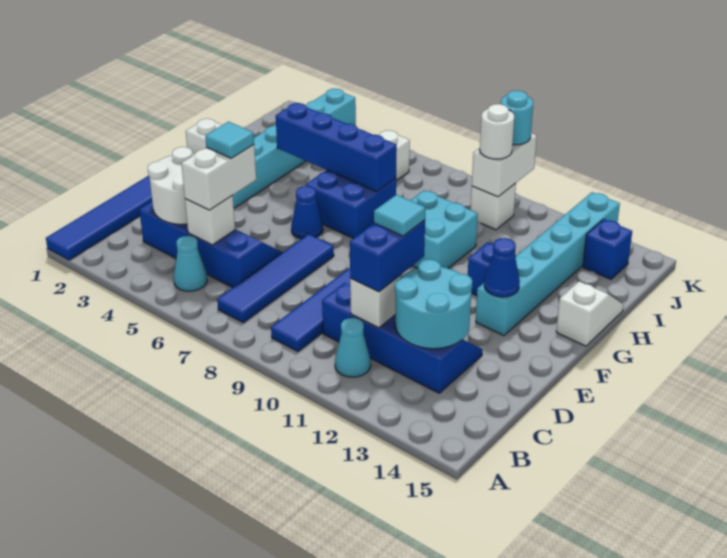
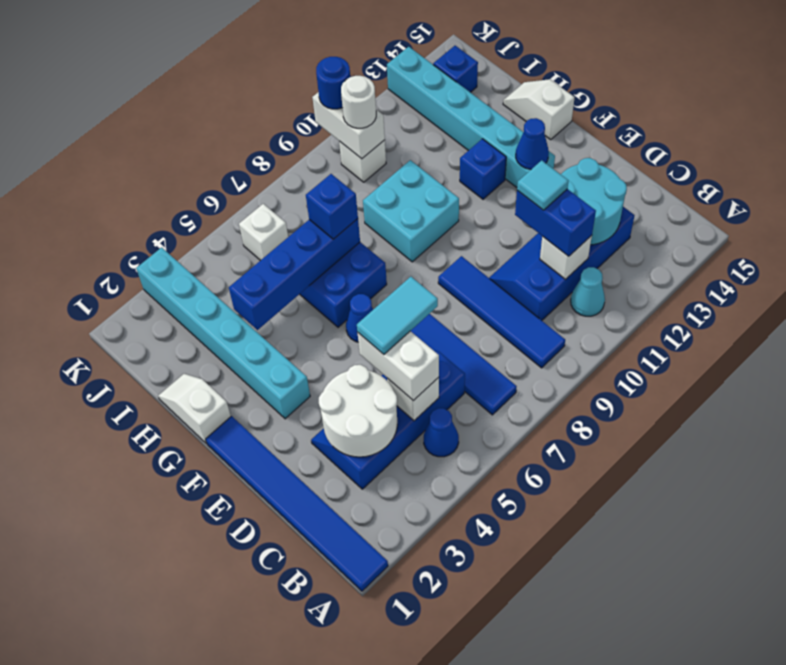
cyan cone B5 level 1 -> blue cone B5 level 1
cyan tile D5 level 4 -> cyan tile D5:D6 level 4
none -> blue brick H7 level 3
cyan round brick K10 level 3 -> blue round brick K10 level 3

